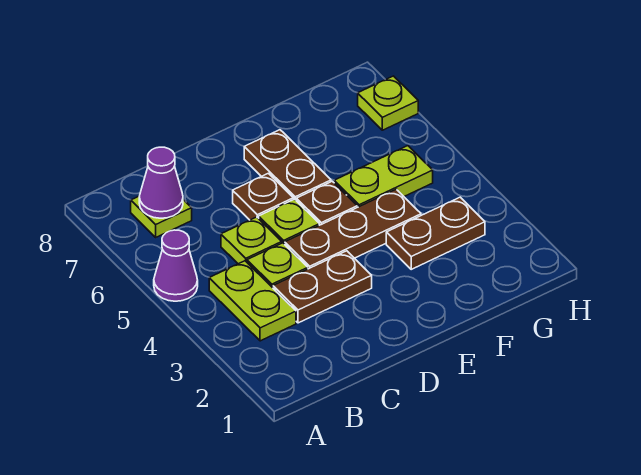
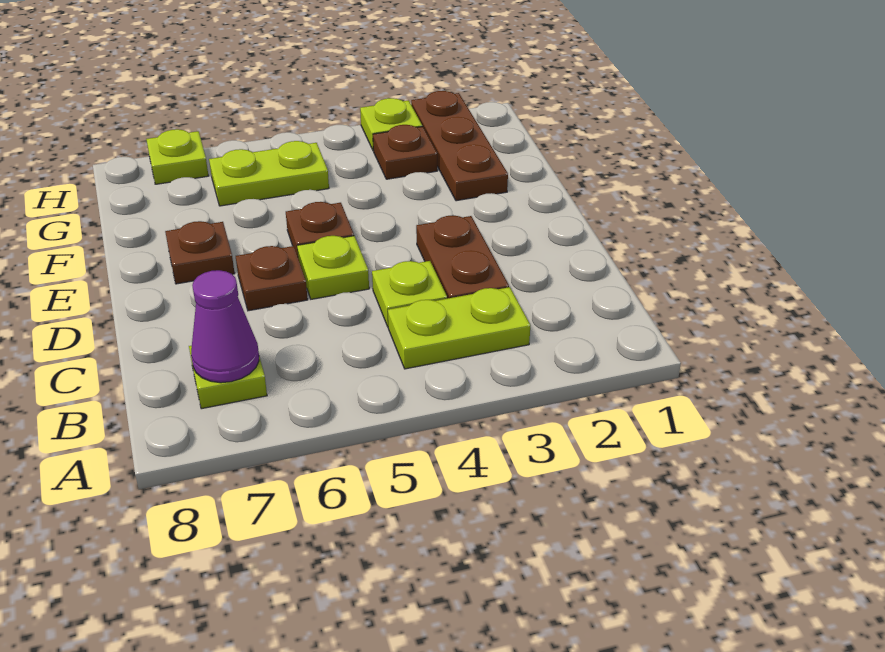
purple cone A5 level 1 -> none
lime plate C5 level 1 -> lime plate H3 level 1
brown plate D4:F4 level 1 -> brown plate F2:H2 level 1
brown plate E6:E7 level 1 -> brown plate E7 level 1
brown plate F3:G3 level 1 -> brown plate G3 level 1
lime plate F5:G5 level 1 -> lime plate G5:G6 level 1

